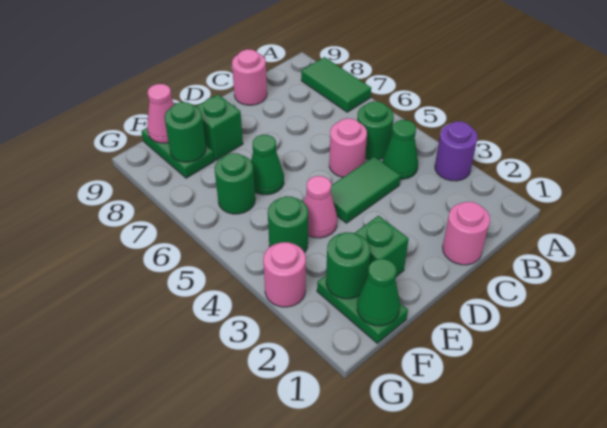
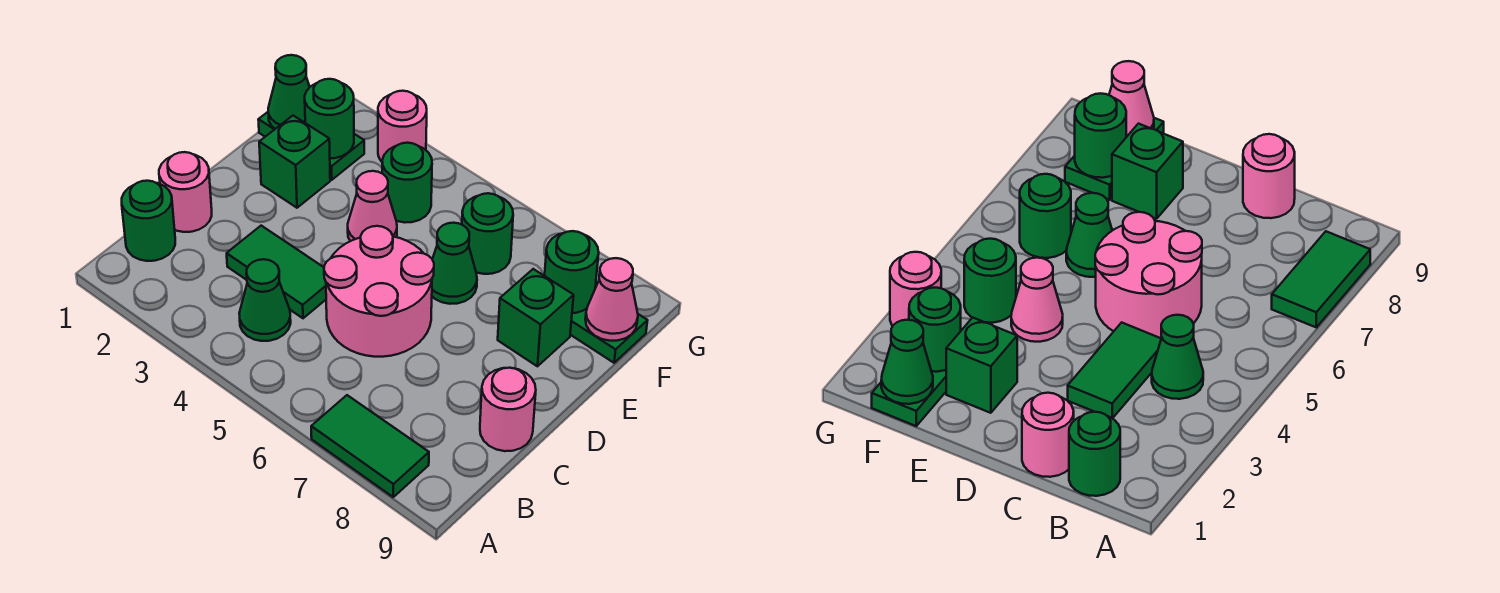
purple round brick A3 level 1 -> none
green round brick B5 level 1 -> green round brick B1 level 1
green tile C4:D4 level 1 -> green tile C3:C4 level 1
pink round brick C5 level 1 -> pink round brick C5:D6 level 1

